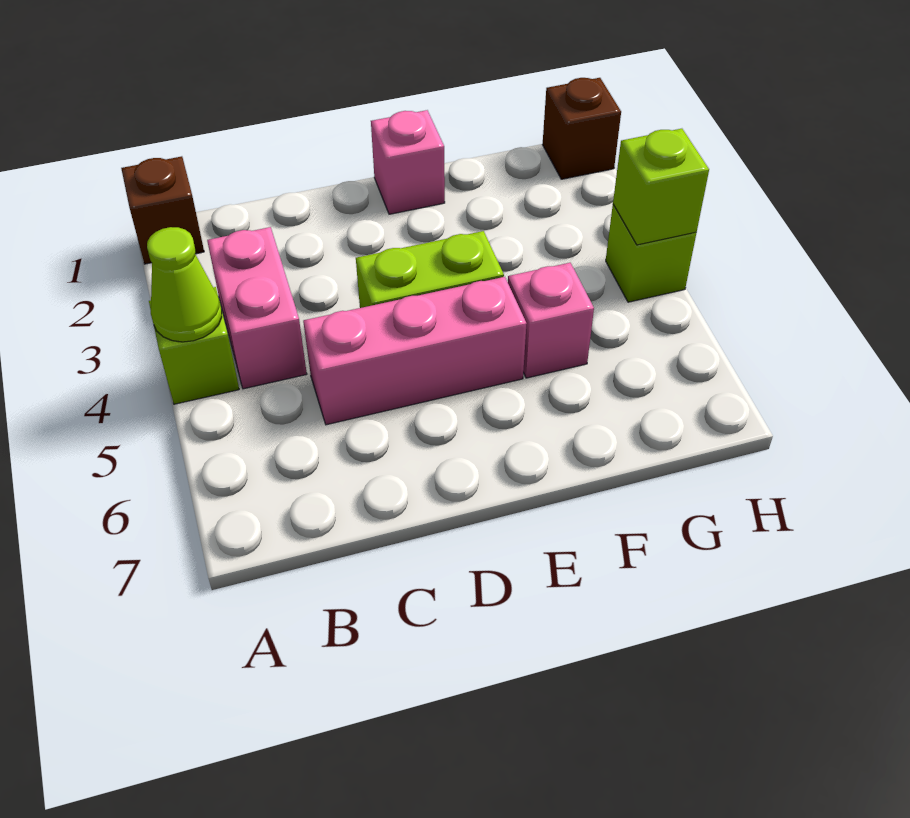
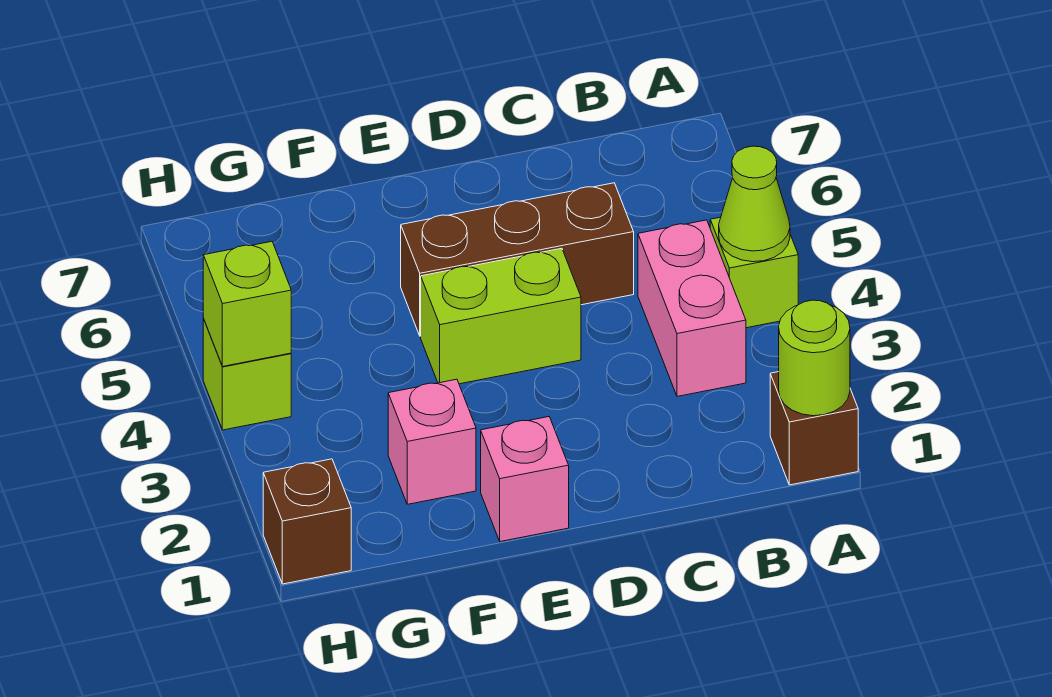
none -> lime round brick A1 level 2
pink brick C5:E5 level 1 -> brown brick C5:E5 level 1
pink brick F5 level 1 -> pink brick F2 level 1

